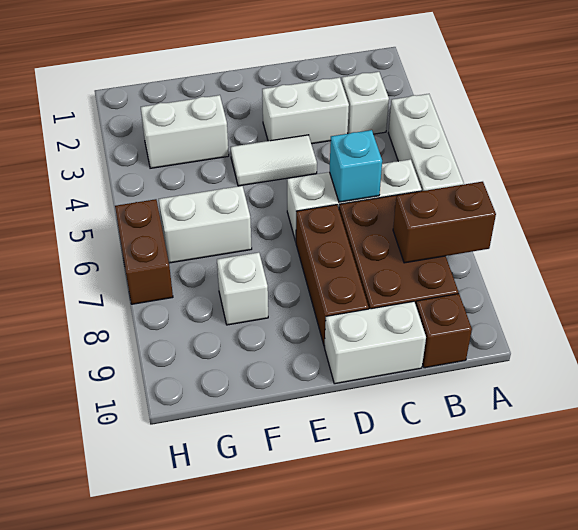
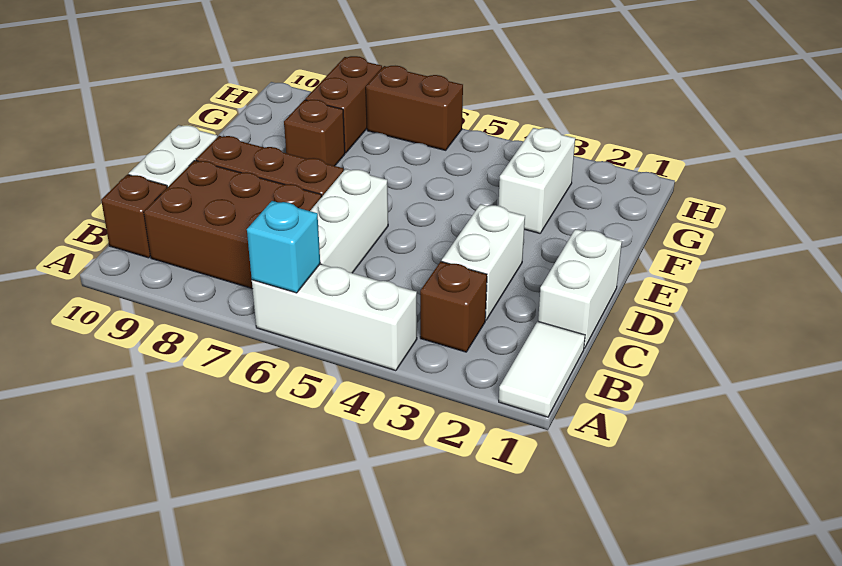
brown brick A8:B8 level 2 -> brown brick G8:H8 level 1
white brick B3 level 1 -> brown brick B3 level 1
cyan brick C6 level 2 -> cyan brick A6 level 2
white tile D4:E4 level 1 -> white tile A1:B1 level 1
white brick F6:G6 level 1 -> white brick C1:D1 level 1
white brick F8 level 1 -> brown brick F8 level 1

